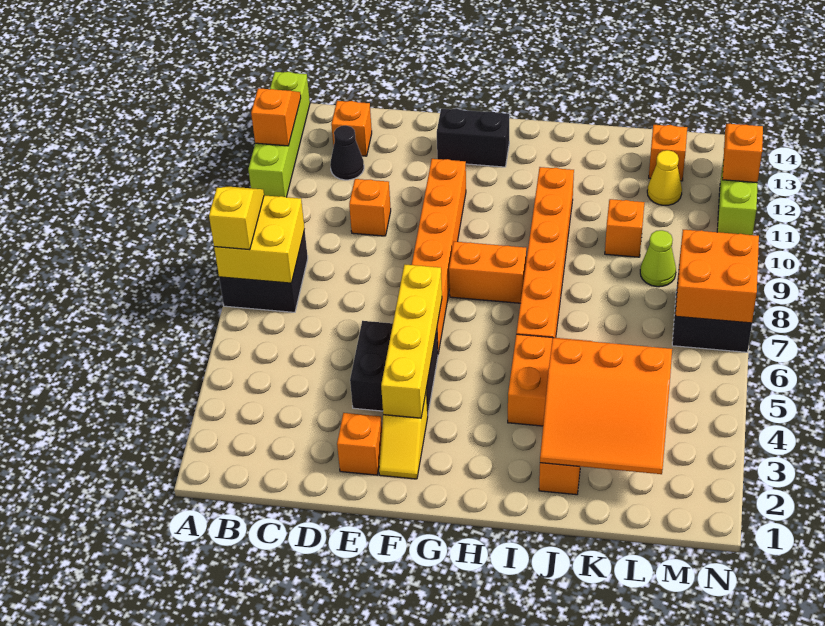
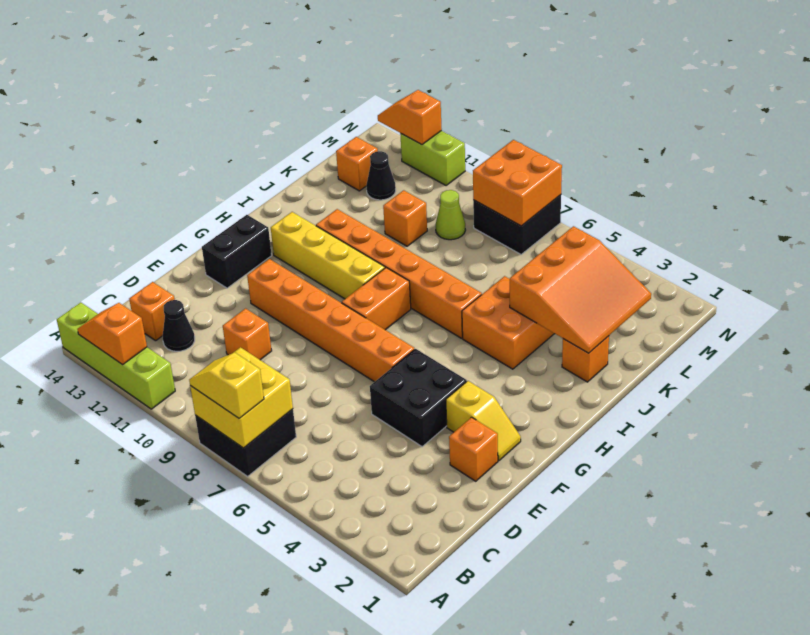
yellow brick F3:F6 level 2 -> yellow brick H9:H12 level 1
yellow cone L12 level 1 -> black cone L12 level 1

